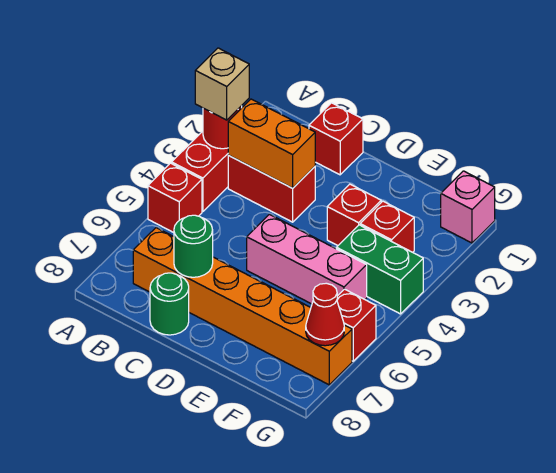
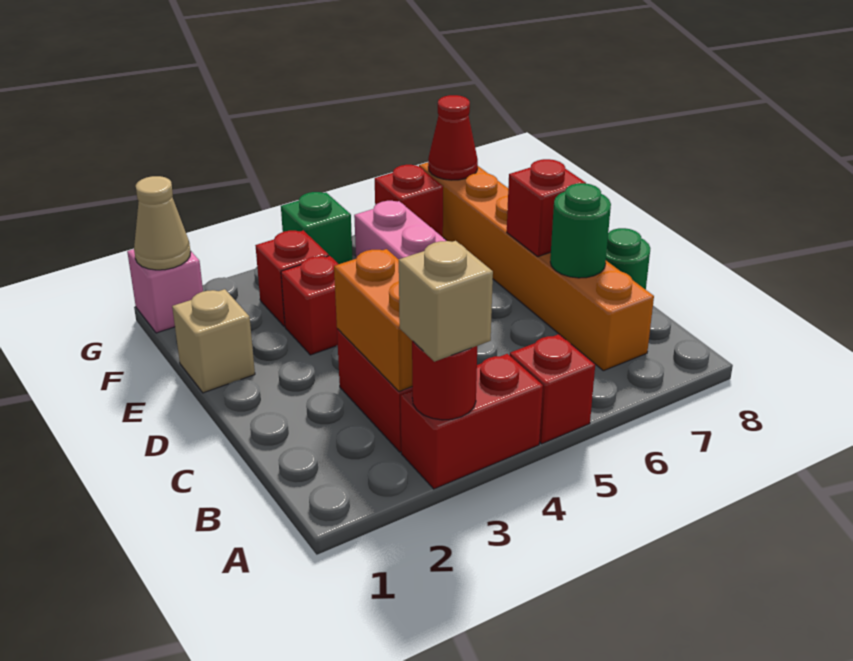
red brick C1 level 1 -> red brick D7 level 2
none -> tan brick E1 level 1
green brick F4:G4 level 1 -> green brick G4 level 1
none -> tan cone G1 level 2

